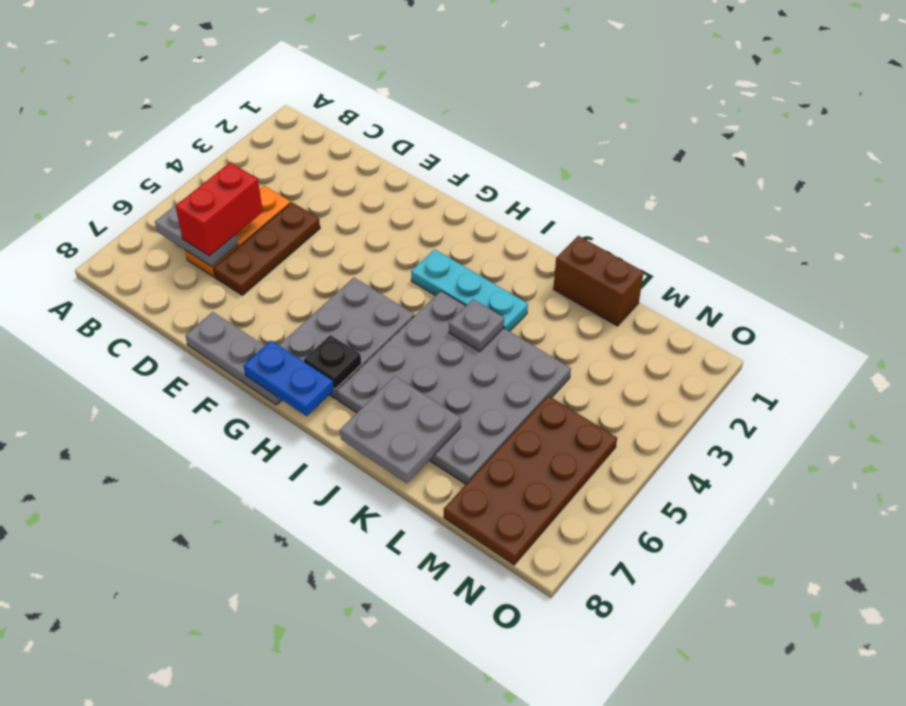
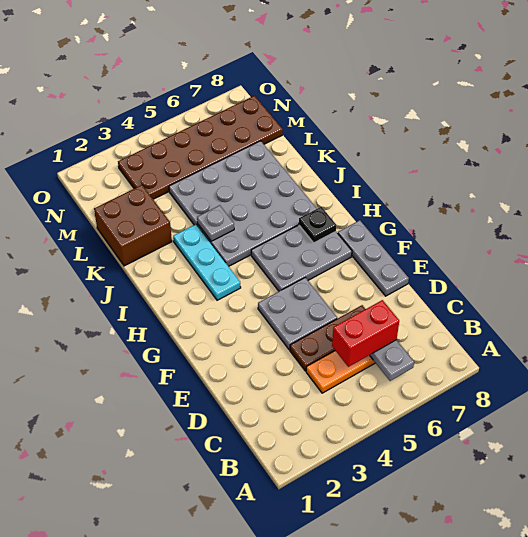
blue plate G8:H8 level 2 -> none
grey plate J7:K8 level 2 -> grey plate E4:F5 level 1
brown brick K1:L1 level 1 -> brown brick K1:L2 level 1
brown plate M5:N8 level 1 -> brown plate M3:N8 level 1

